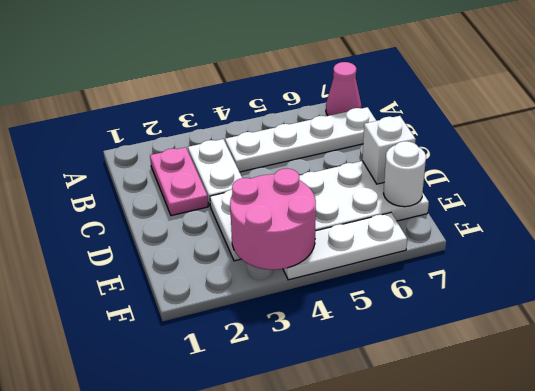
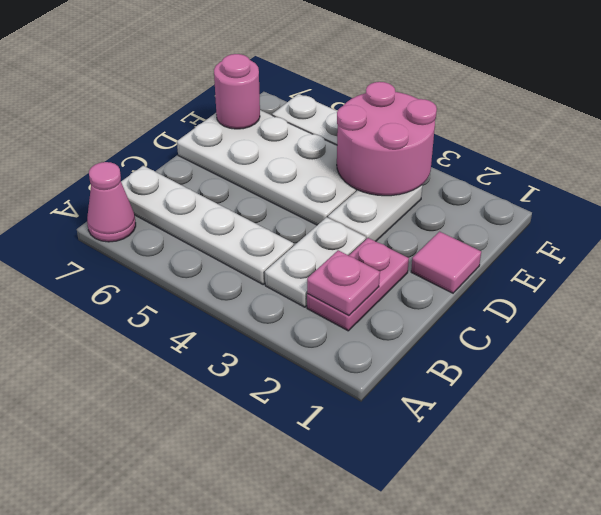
none -> pink plate B2 level 2
none -> pink tile D1 level 1
white brick D7 level 2 -> none
white round brick E7 level 2 -> pink round brick E7 level 2

